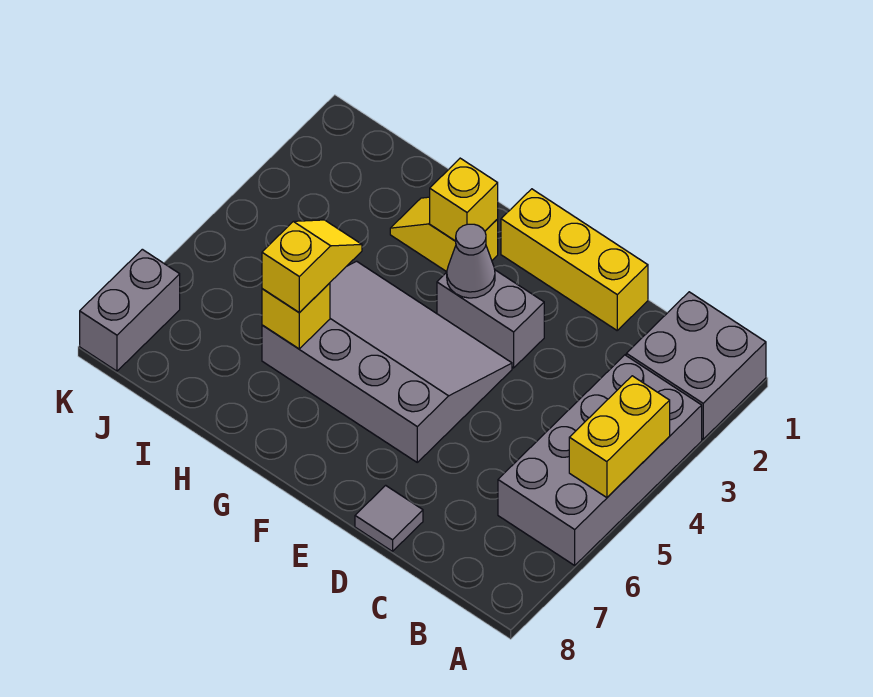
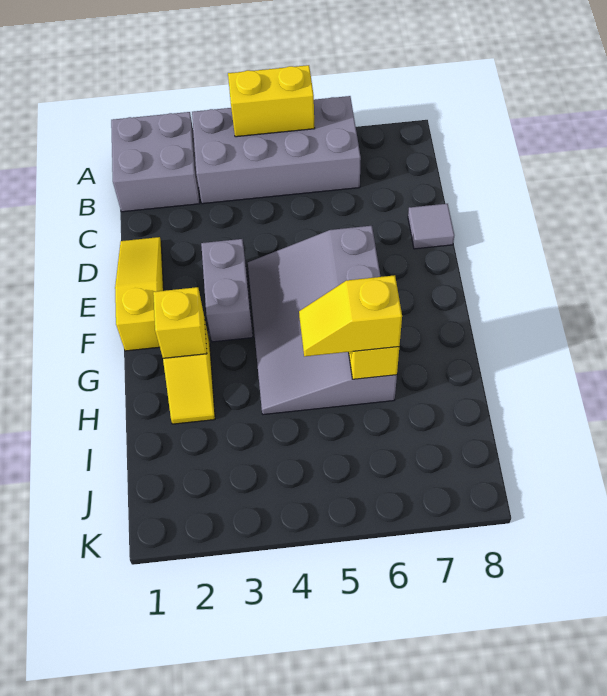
yellow brick D1:F1 level 1 -> yellow slope D1:F1 level 1 top F
grey cone F3 level 2 -> none
grey brick K7:K8 level 1 -> none

